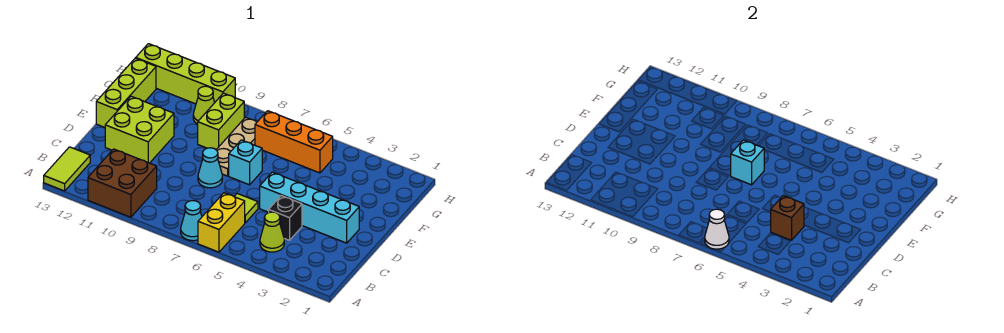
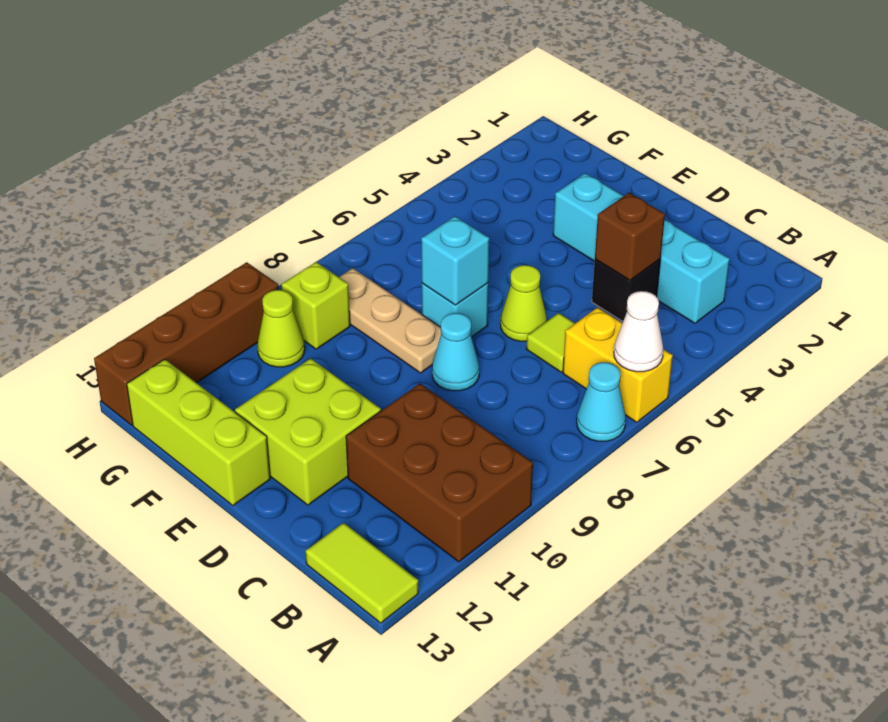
brown brick A10:B11 level 1 -> brown brick A10:C11 level 1
lime cone B4 level 1 -> lime cone D6 level 1
cyan brick D2:D5 level 1 -> cyan brick B3:E3 level 1
lime brick F9:G9 level 1 -> lime brick G9 level 1
orange brick G5:G7 level 1 -> none
lime brick H10:H13 level 1 -> brown brick H10:H13 level 1

